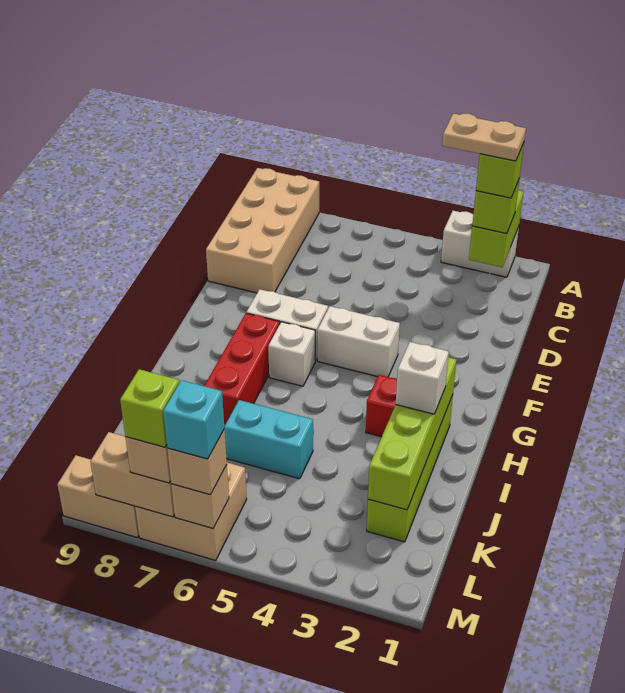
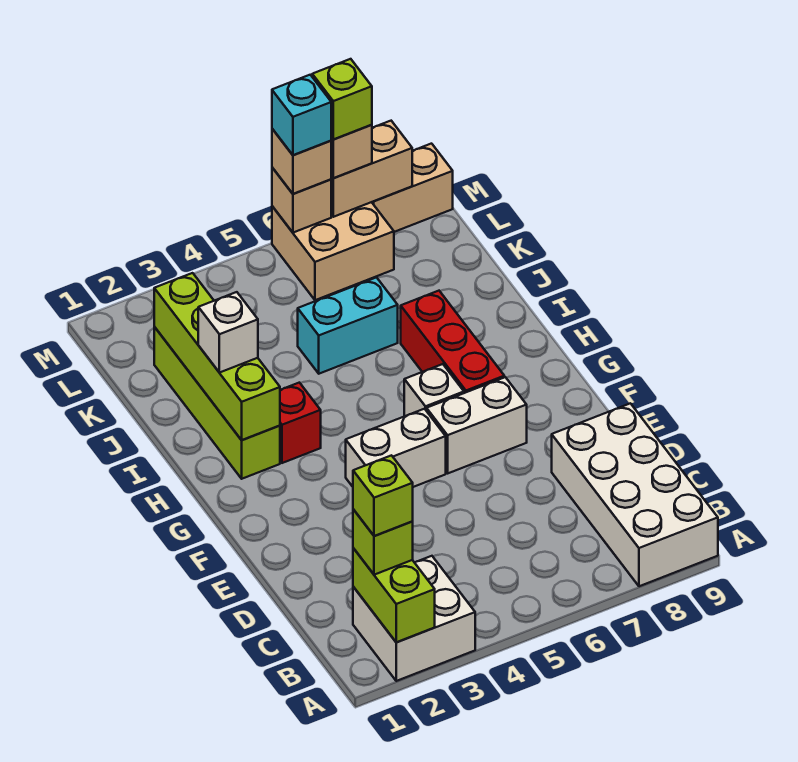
white brick A2:A3 level 1 -> white brick A2:B3 level 1
tan brick A8:D9 level 1 -> white brick A8:D9 level 1
tan plate B2:B3 level 5 -> none

